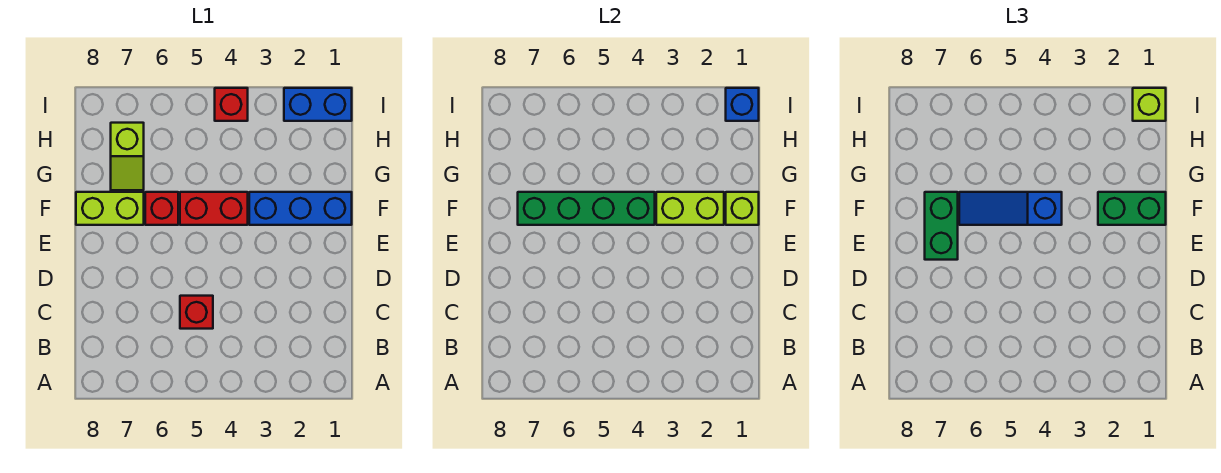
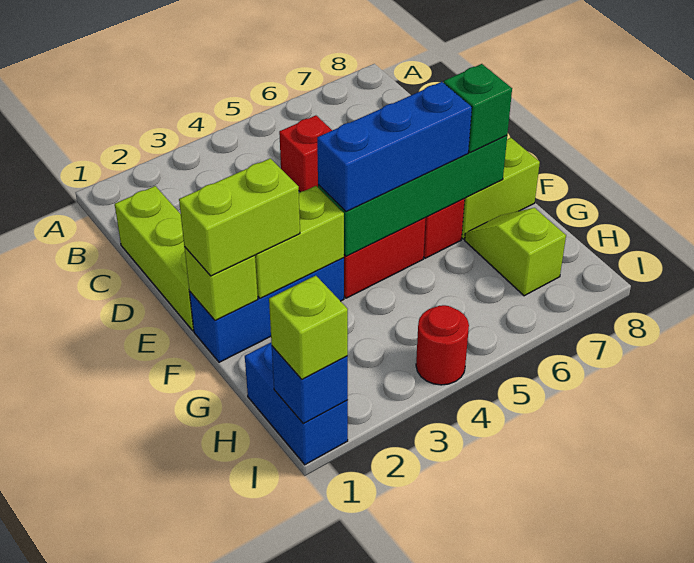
none -> lime brick C1:E1 level 1
green brick E7:F7 level 3 -> green brick F7 level 3
green brick F1:F2 level 3 -> lime brick F1:F2 level 3
blue slope F4:F6 level 3 top 4 -> blue brick F4:F6 level 3
blue brick I1:I2 level 1 -> blue brick H1:I1 level 1
red brick I4 level 1 -> red round brick I4 level 1

